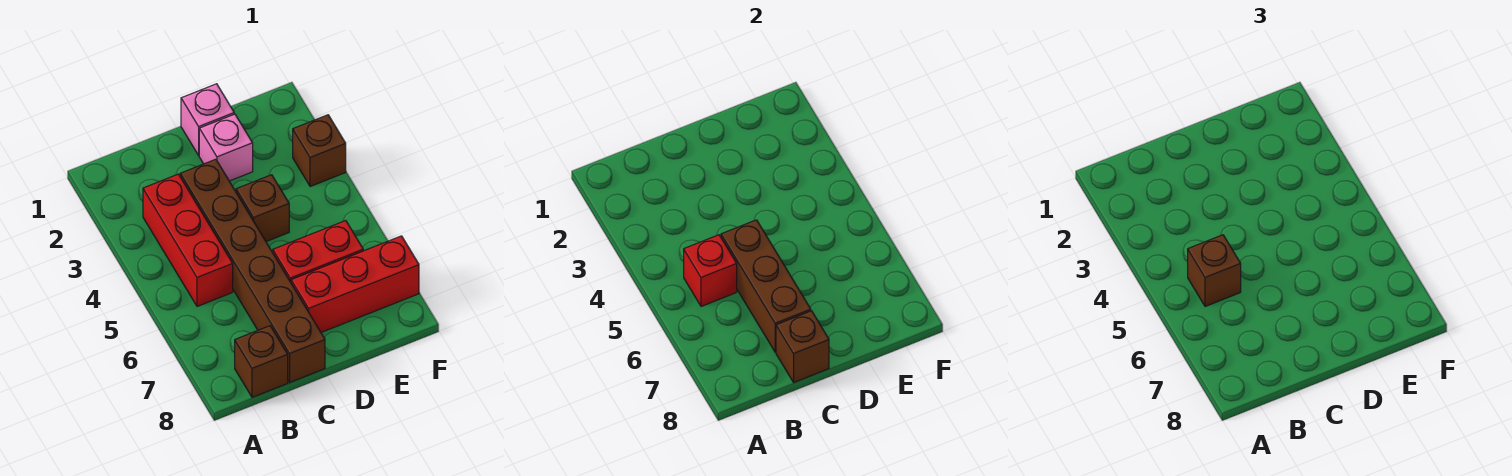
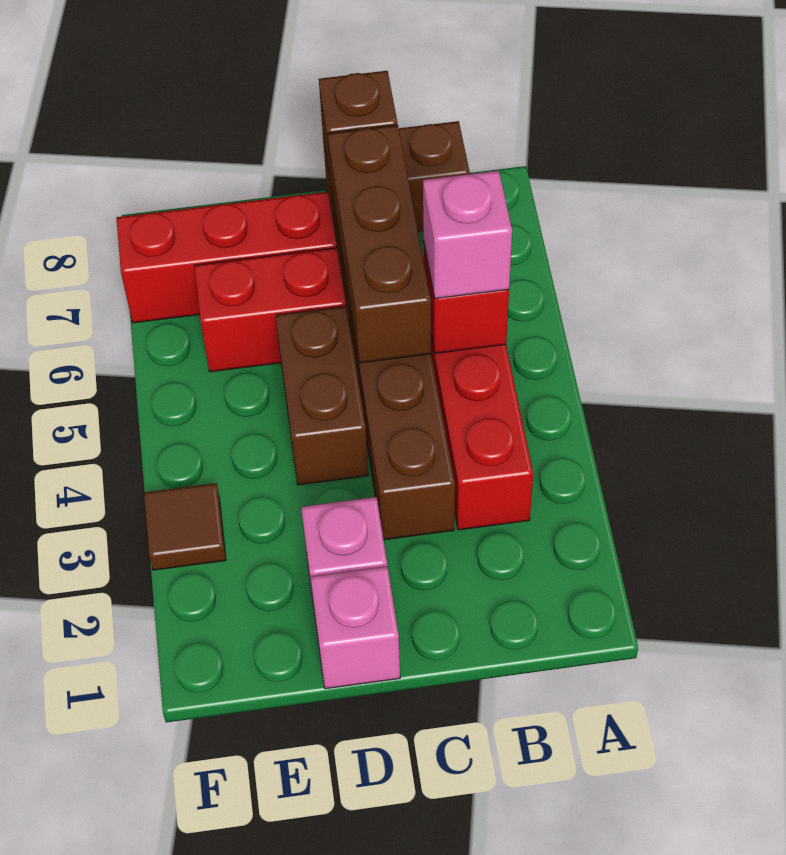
brown brick B5 level 3 -> pink brick B5 level 3
brown brick D4 level 1 -> brown brick D4:D5 level 1
brown brick F3 level 1 -> brown tile F3 level 1

